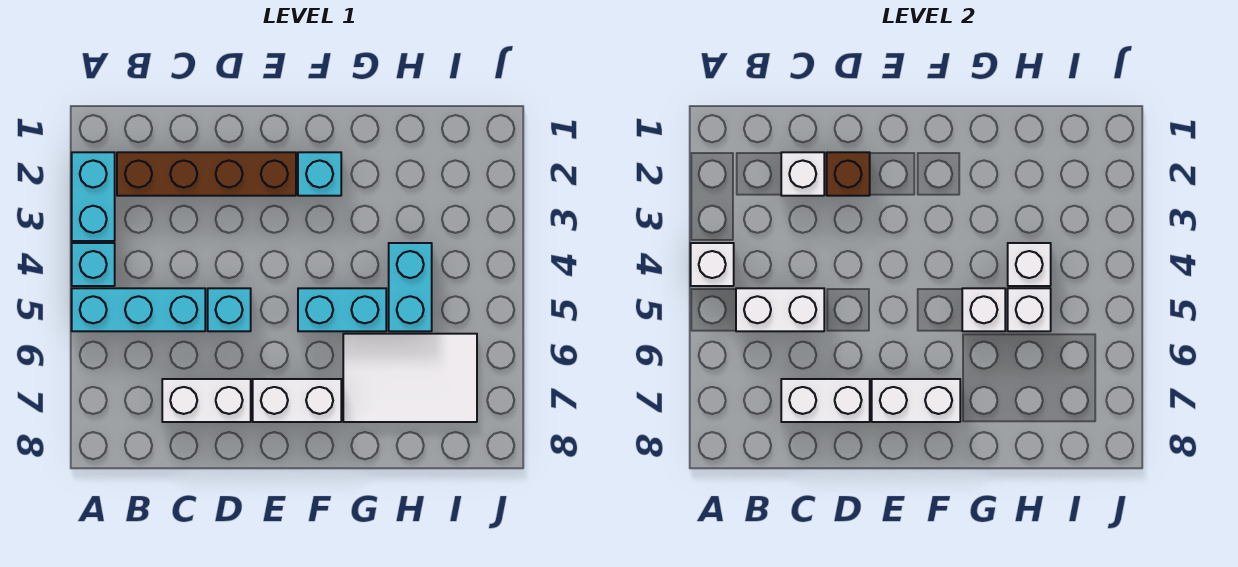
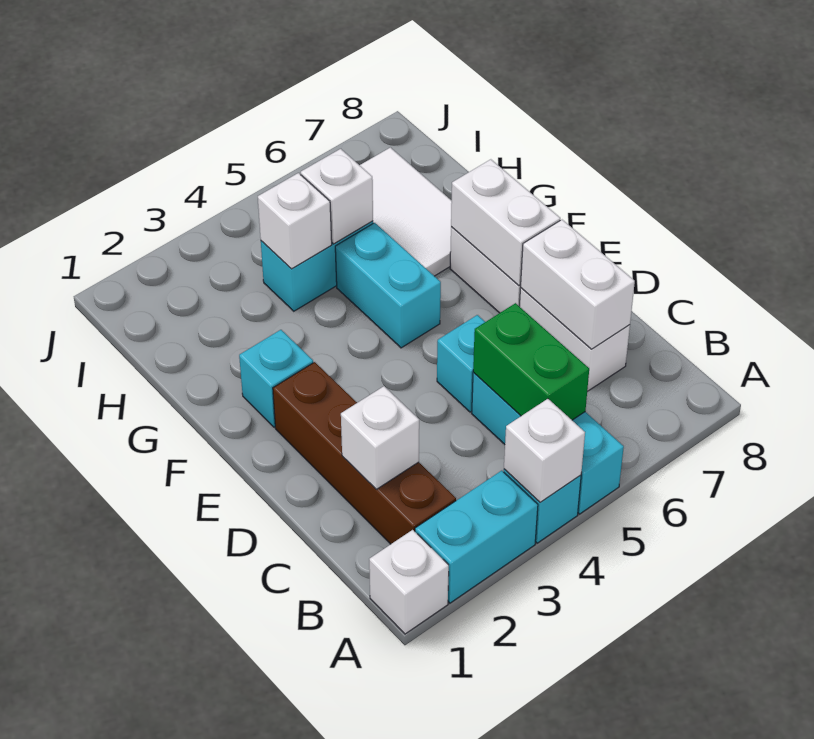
white brick B5:C5 level 2 -> green brick B5:C5 level 2
brown brick D2 level 2 -> none
white brick G5 level 2 -> white brick A1 level 1

